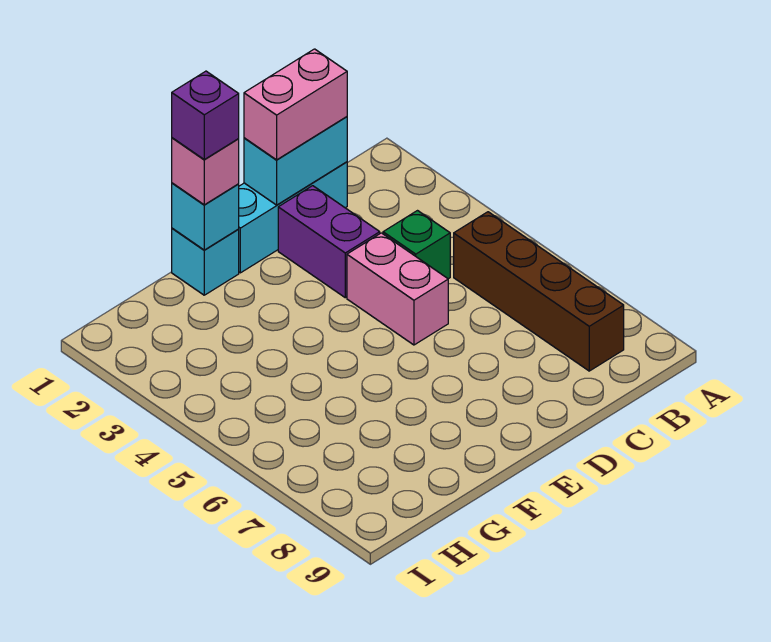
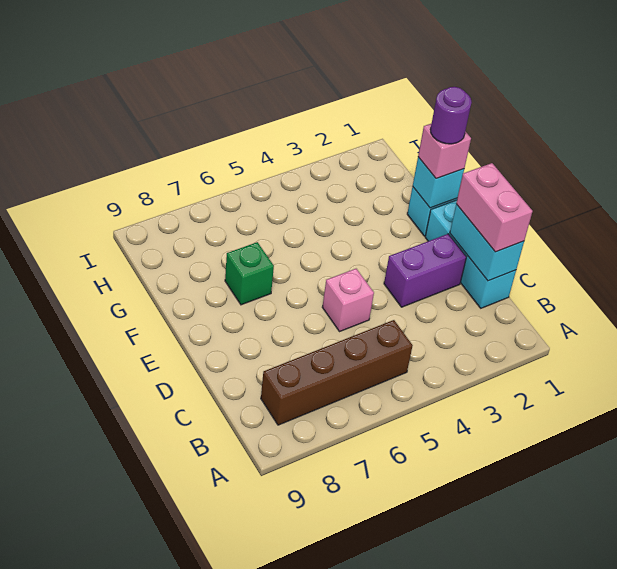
green brick C4 level 1 -> green brick F7 level 1
pink brick D4:D5 level 1 -> pink brick D5 level 1
purple brick F1 level 4 -> purple round brick F1 level 4

